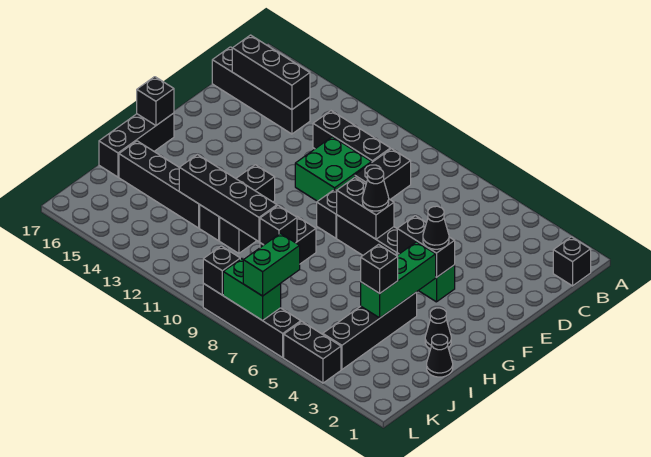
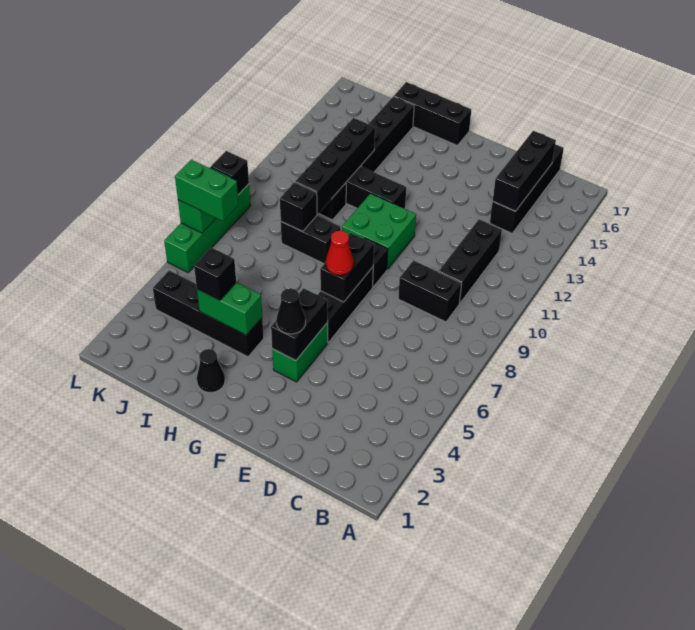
black brick B1 level 1 -> none
green brick D10:E11 level 1 -> green brick F10:G11 level 1
black cone F7 level 3 -> red cone F7 level 3
green brick G4:I4 level 2 -> green brick H4:I4 level 2
black brick G17 level 2 -> none
black cone I1 level 1 -> none
black brick L4:L5 level 1 -> none
black brick L6:L9 level 1 -> green brick L6:L9 level 1

